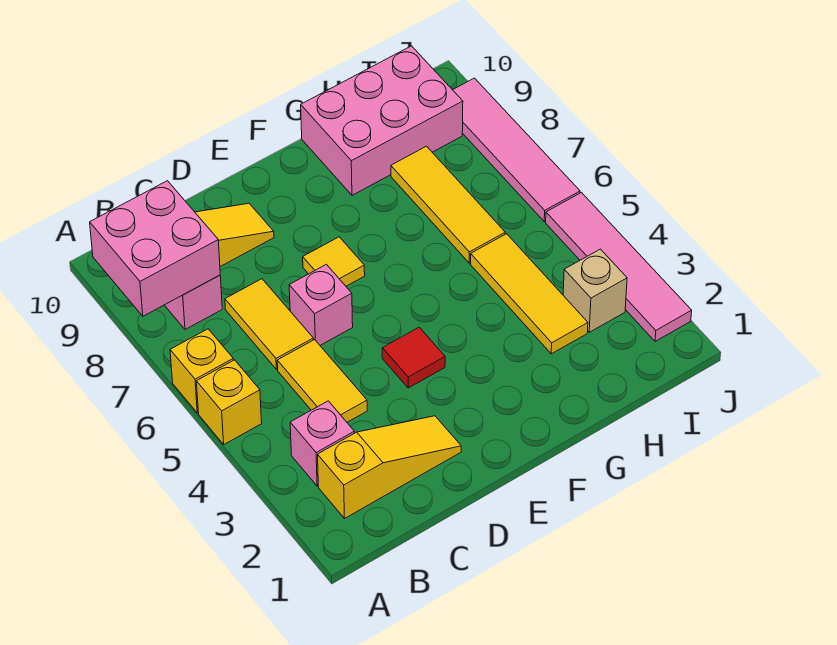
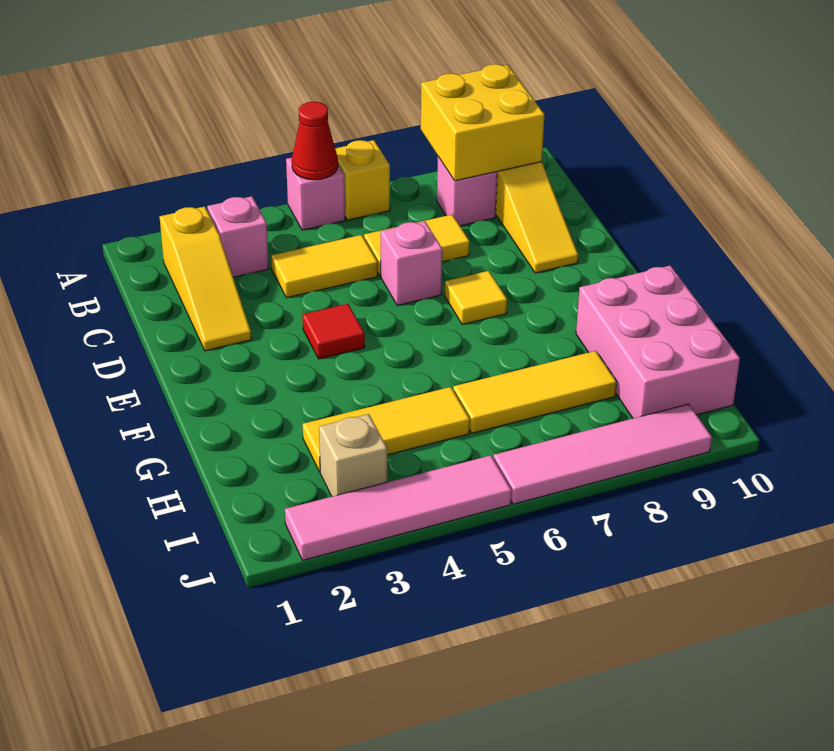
yellow brick A5 level 1 -> pink brick A5 level 1
none -> red cone A5 level 2
pink brick A8:B9 level 2 -> yellow brick A8:B9 level 2

